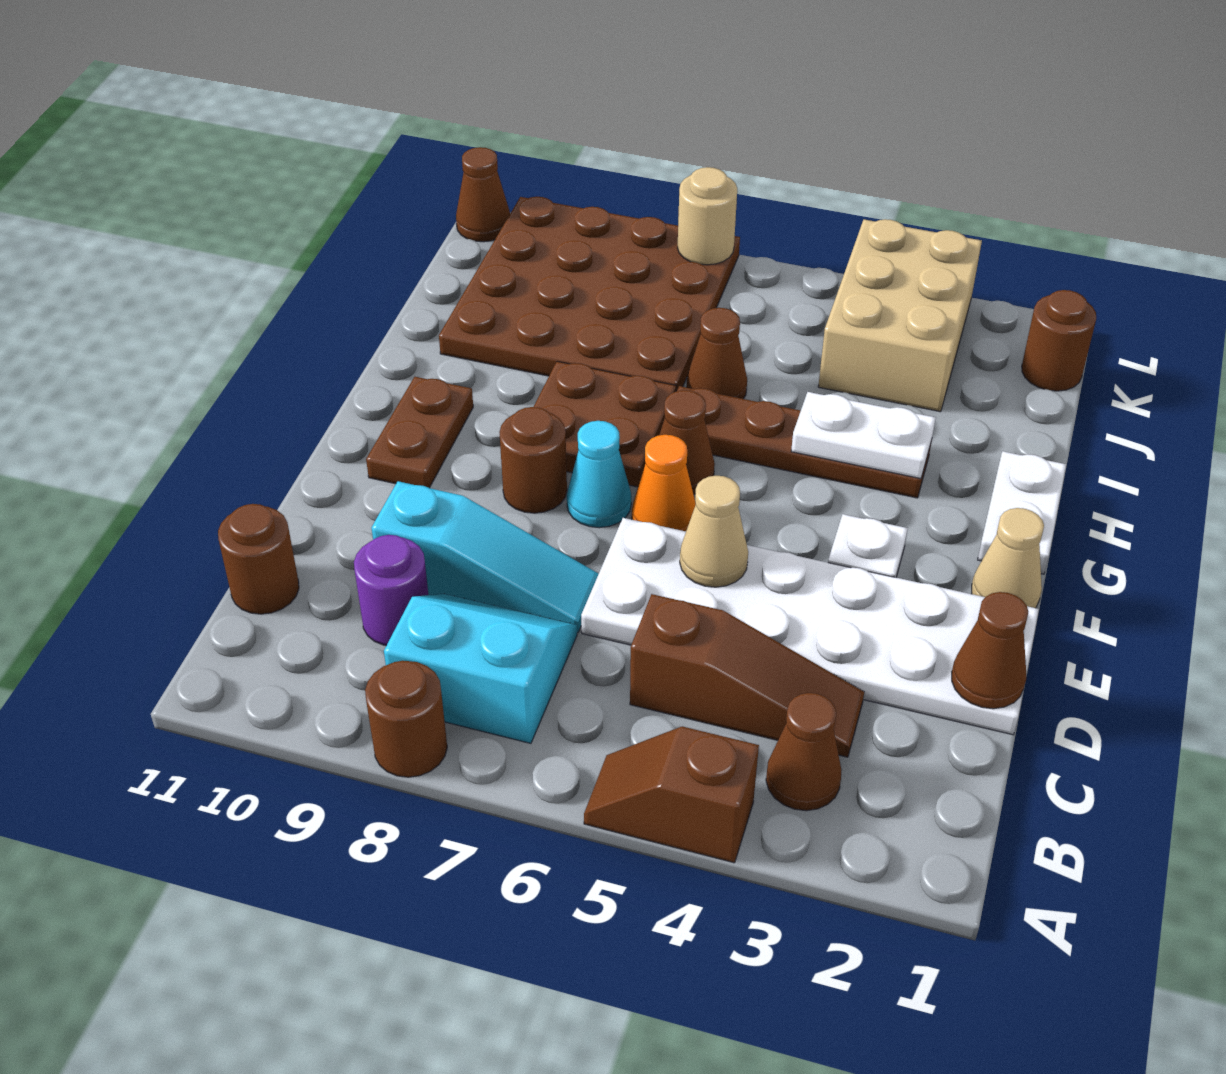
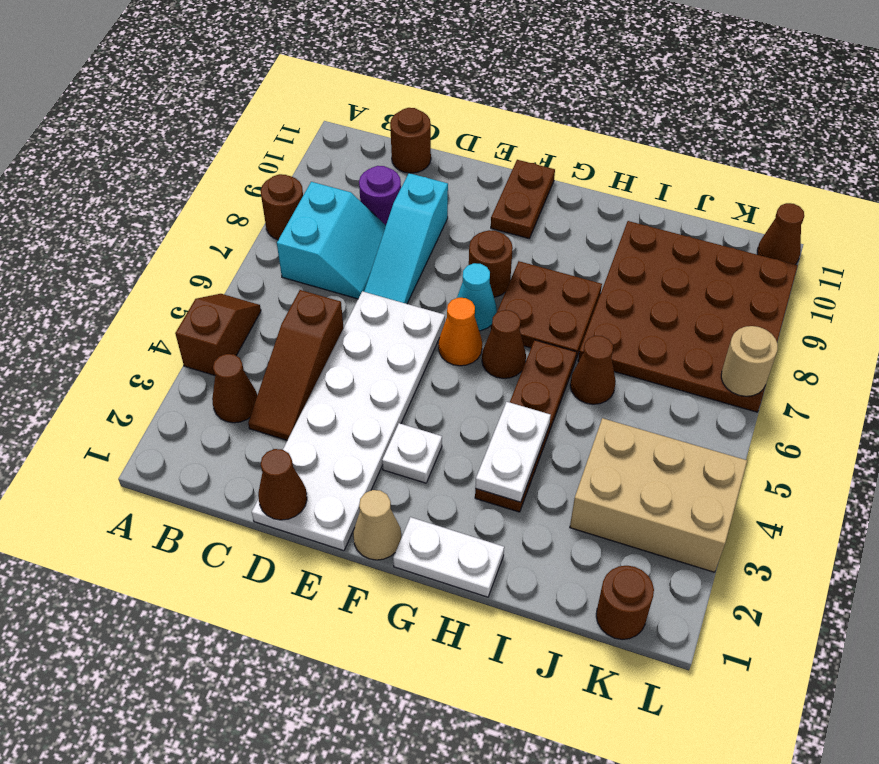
tan cone E5 level 2 -> none
brown plate F10:G10 level 1 -> brown plate F10:F11 level 1

